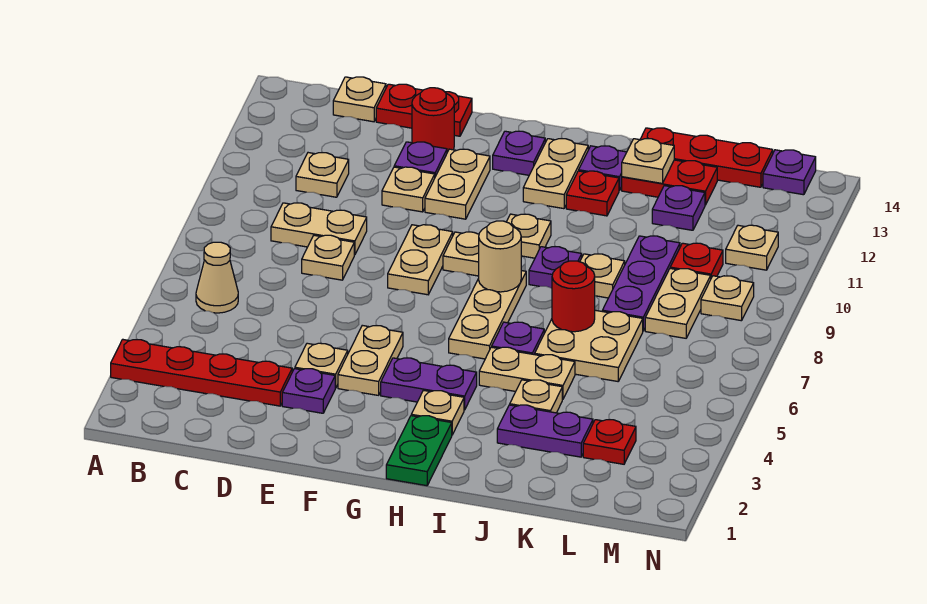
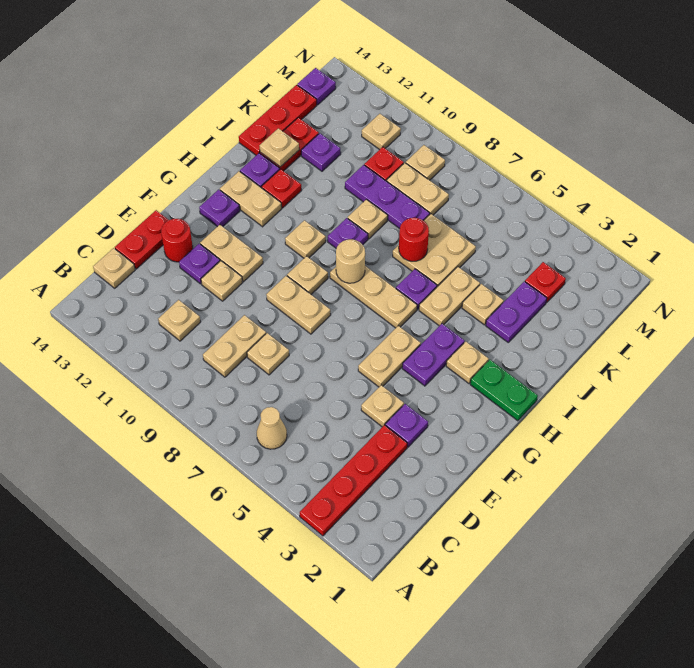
tan plate F4:F5 level 1 -> tan plate F5:G5 level 1

